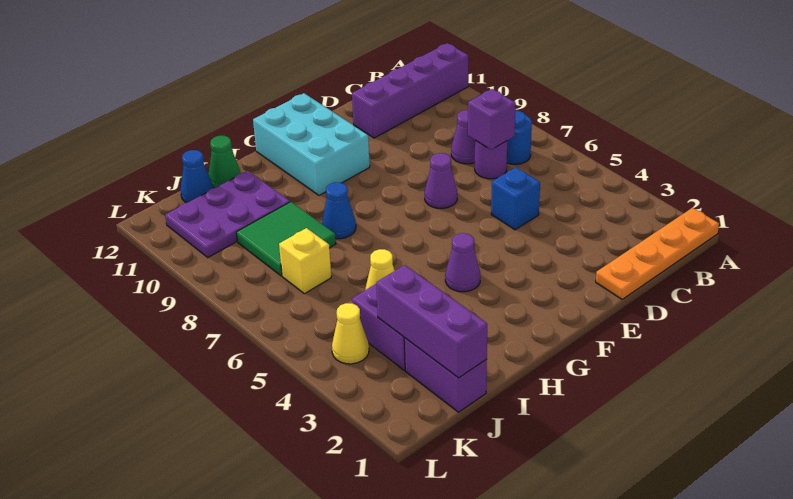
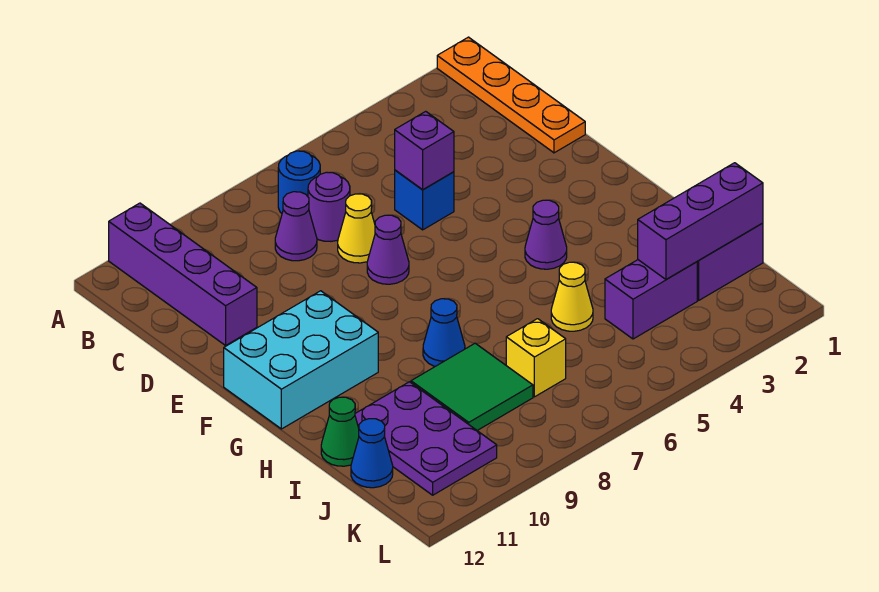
purple brick C7 level 2 -> purple brick D5 level 2
yellow cone K4 level 1 -> yellow cone D7 level 1

